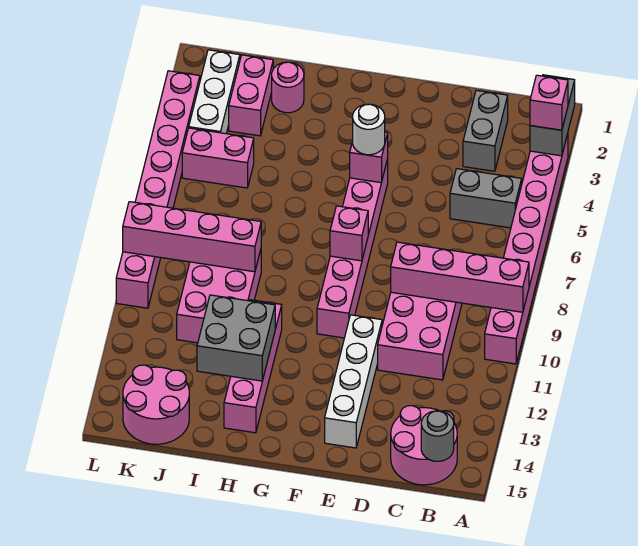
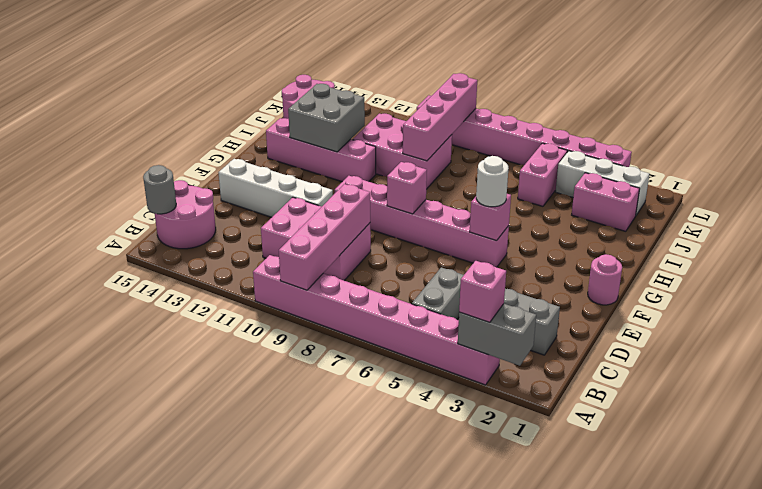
pink round brick I2 level 1 -> pink round brick F1 level 1

